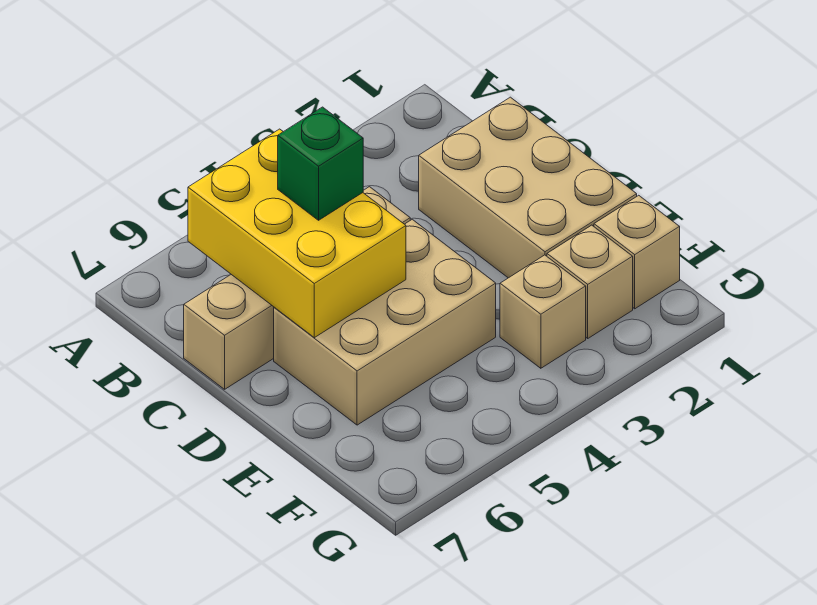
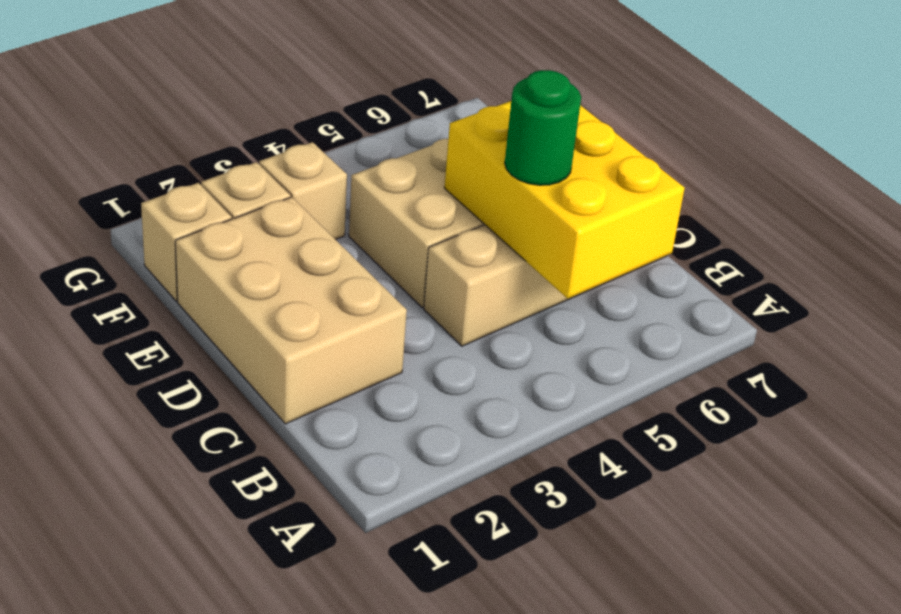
green brick C5 level 3 -> green round brick C5 level 3

